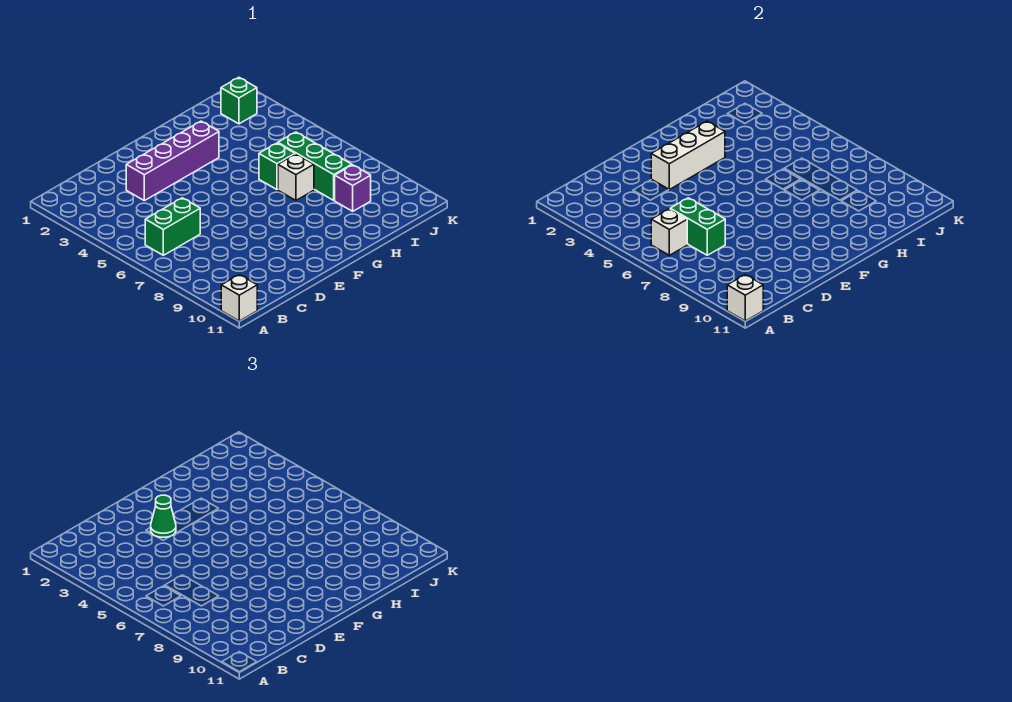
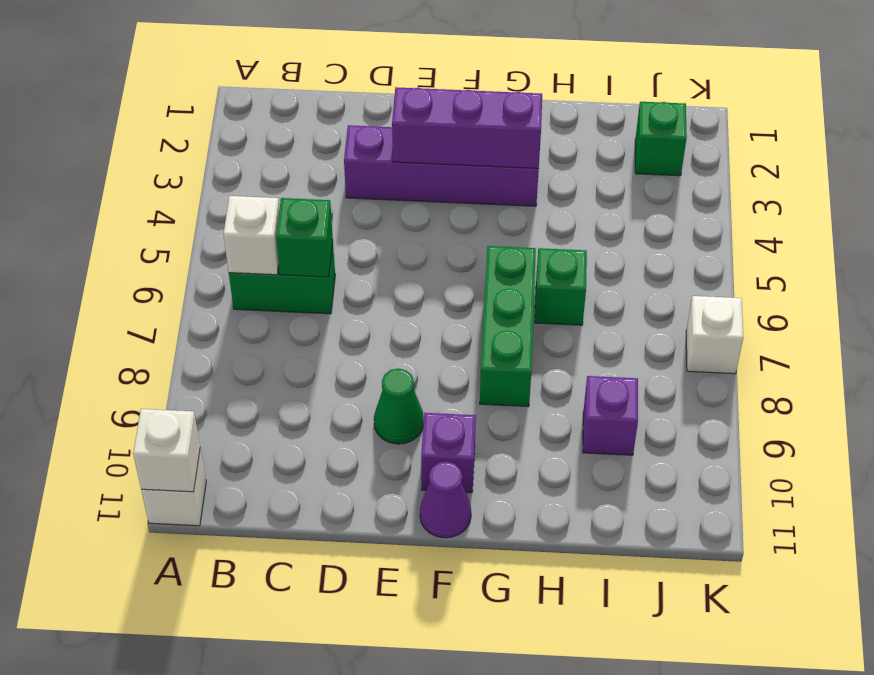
green brick C6:C7 level 2 -> green brick C6 level 2
white brick E3:G3 level 2 -> purple brick E3:G3 level 2
green cone E3 level 3 -> green cone E9 level 1
none -> purple brick F10 level 1
none -> purple cone F11 level 1
white brick H7 level 1 -> white brick K7 level 1
green brick I6:I8 level 1 -> green brick G6:G8 level 1

